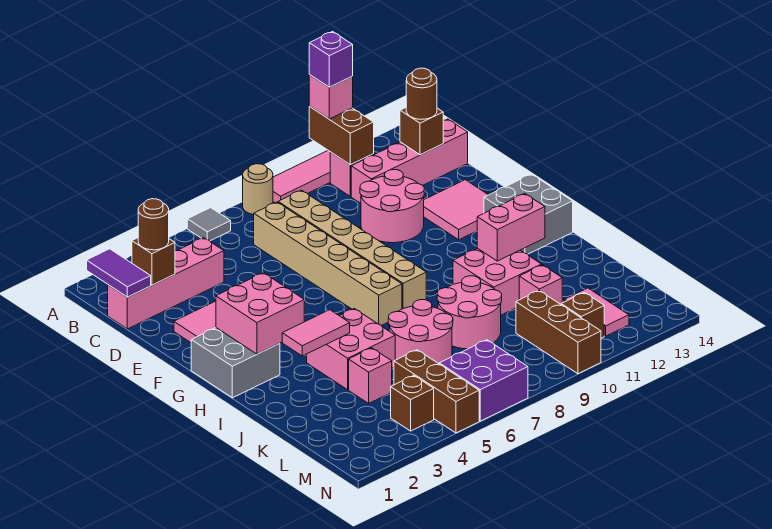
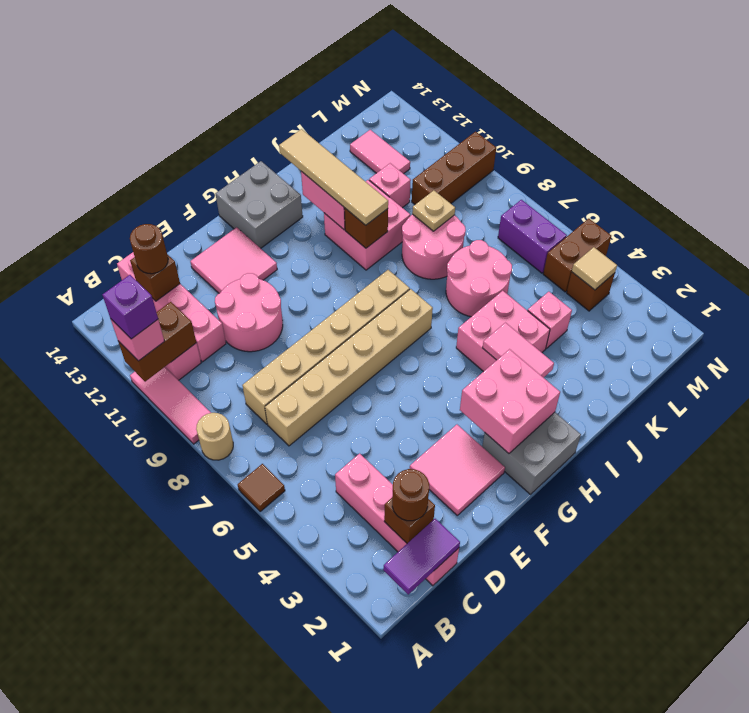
grey tile A6 level 1 -> brown tile A6 level 1
none -> tan tile I10:I13 level 3
none -> tan plate K9 level 2
brown brick L5:N5 level 1 -> brown brick M5:N5 level 1
pink tile L12:M12 level 1 -> pink tile L12:L13 level 1
none -> tan tile M4 level 2
purple brick M6:N7 level 1 -> purple brick M6:M7 level 1
brown brick M11 level 1 -> brown brick I10 level 2

